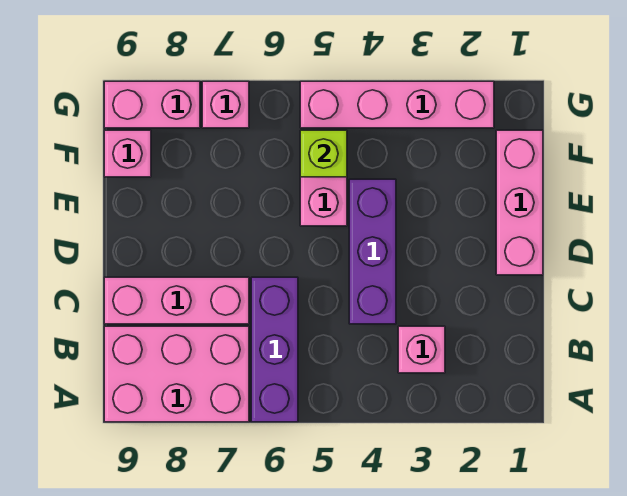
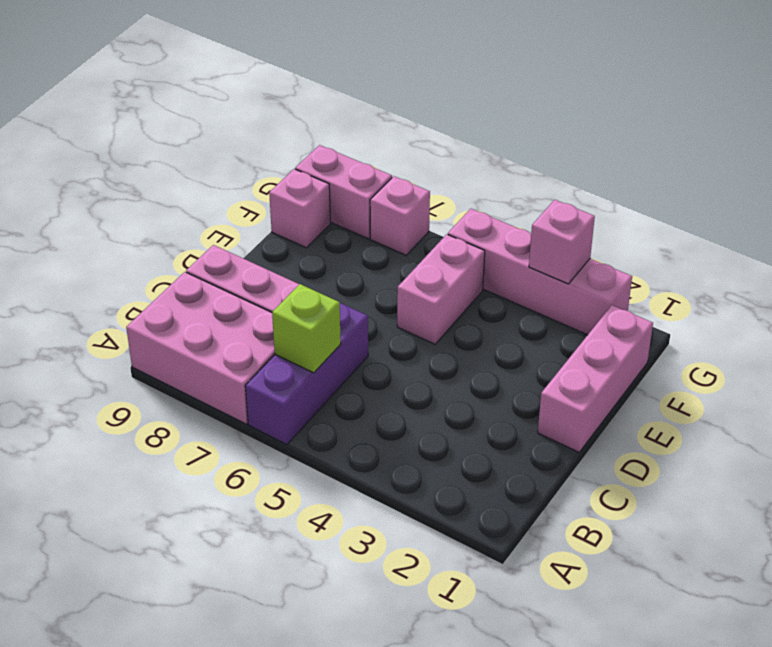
pink brick B3 level 1 -> pink brick G3 level 2
purple brick C4:E4 level 1 -> none
lime brick F5 level 2 -> lime brick B6 level 2

